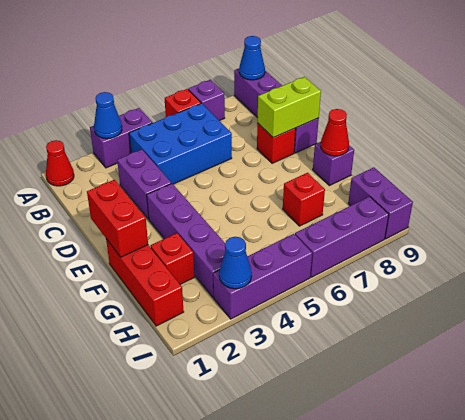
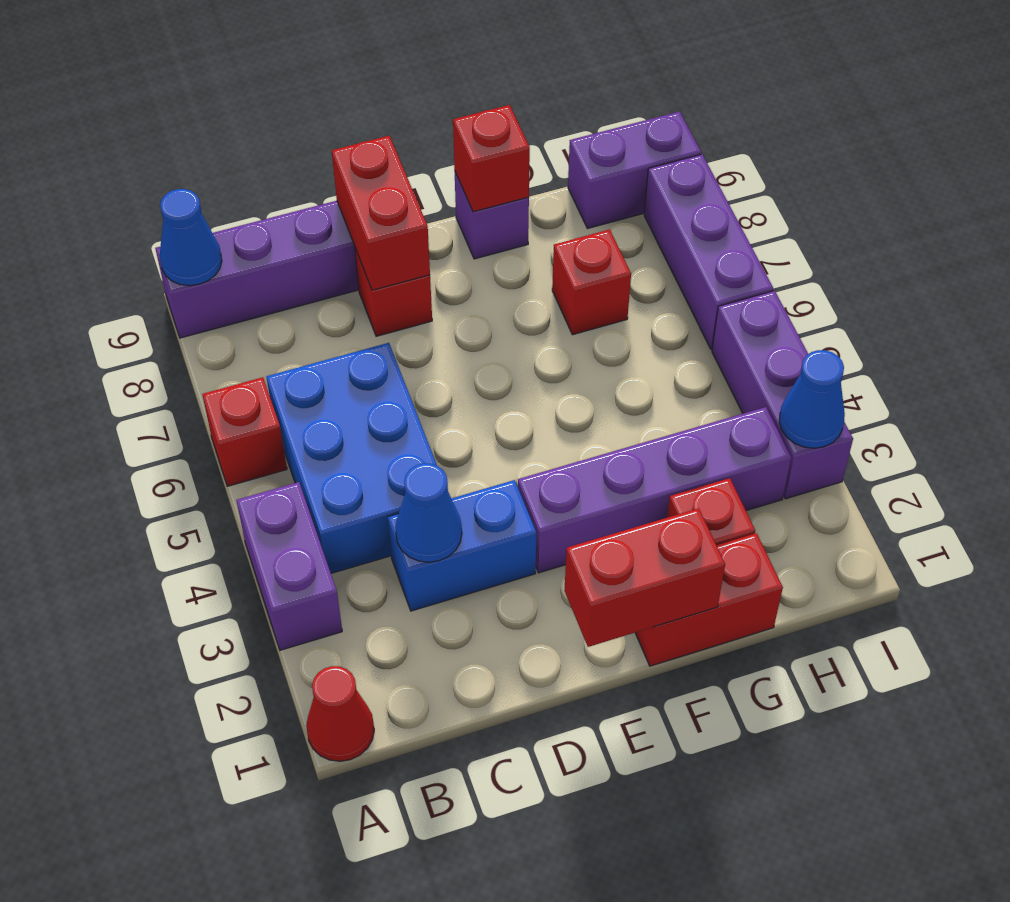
blue cone A3 level 2 -> blue cone C3 level 2
purple brick A7 level 1 -> none
purple brick C3:D3 level 1 -> blue brick C3:D3 level 1
lime brick D8:D9 level 2 -> red brick D8:D9 level 2
red brick F1:H1 level 1 -> red brick F1:G1 level 1
red cone F9 level 2 -> red brick F9 level 2

